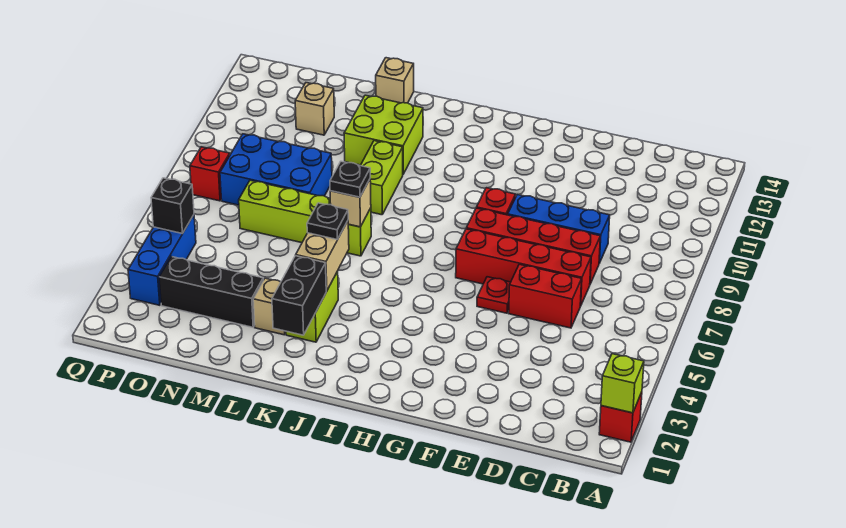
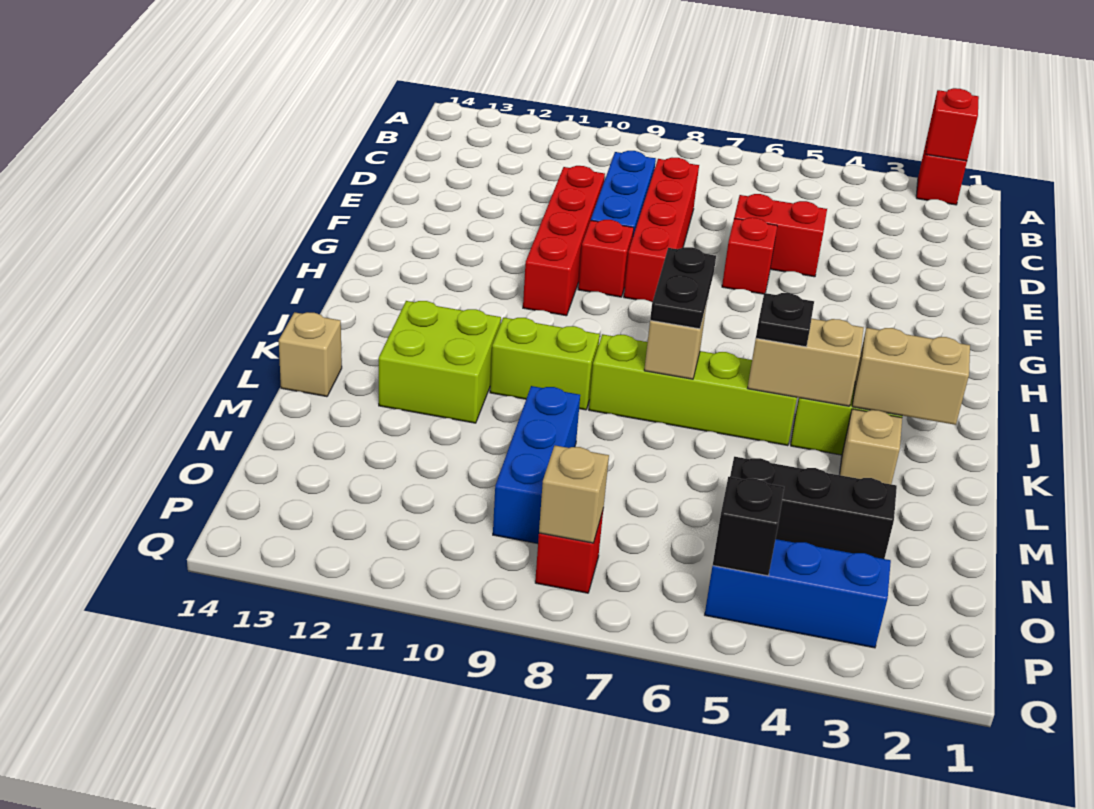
lime brick A2 level 2 -> red brick A2 level 2
red brick D6:E6 level 1 -> red brick E5:E6 level 1
red brick D7:G7 level 1 -> red brick E10:H10 level 1
red plate F6 level 1 -> red brick F6 level 1
black brick K2:K3 level 2 -> tan brick K2:K3 level 2
lime brick K7:N7 level 1 -> lime brick K5:K8 level 1
black plate K7 level 3 -> black plate J7:K7 level 3
black brick M3:O3 level 1 -> black brick N3:N5 level 1
blue brick M8:O9 level 1 -> blue brick M9:O9 level 1
tan brick N12 level 1 -> tan brick P8 level 2

